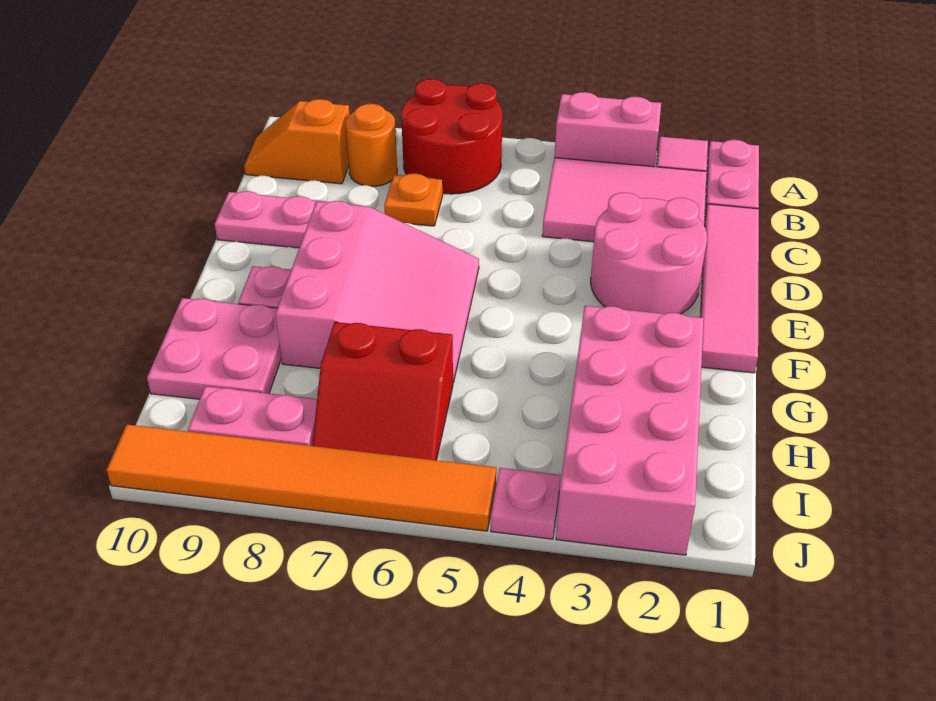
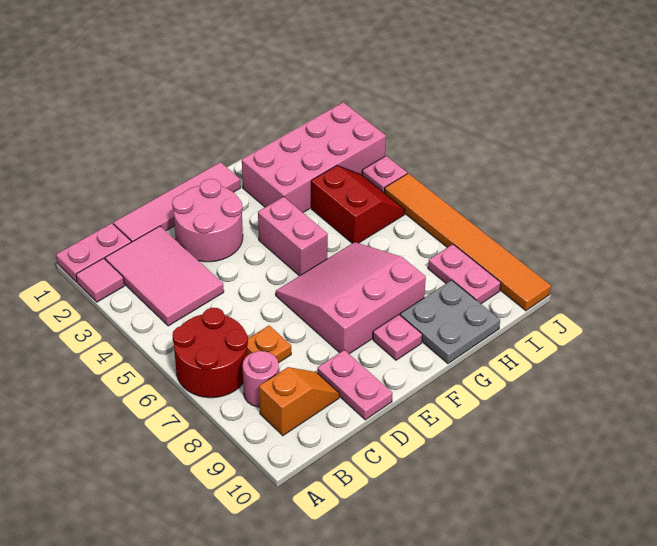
pink brick A3:A4 level 1 -> pink brick F4:F5 level 1
orange round brick B8 level 1 -> pink round brick B8 level 1
orange slope B9:B10 level 1 top 9 -> orange slope B9:C9 level 1 top B
pink plate G9:H10 level 1 -> grey plate G9:H10 level 1
red slope H6:I7 level 1 top H -> red slope H4:I5 level 1 top H

